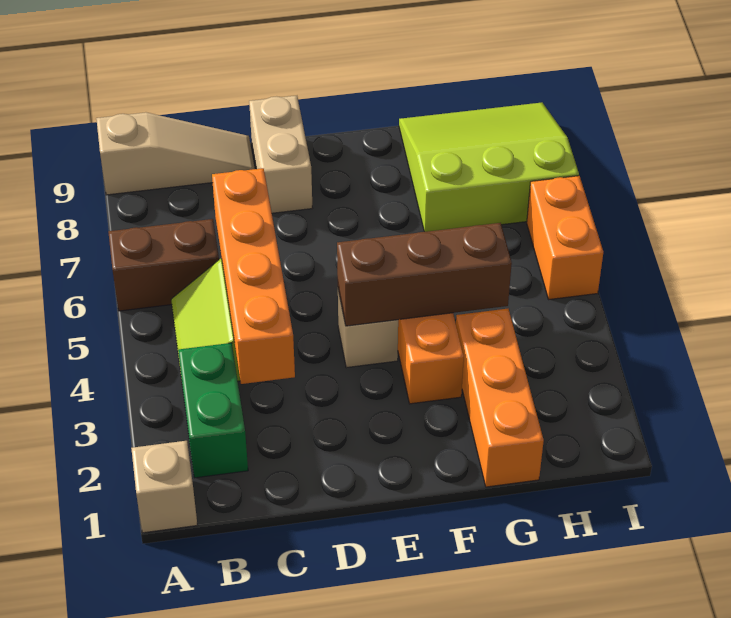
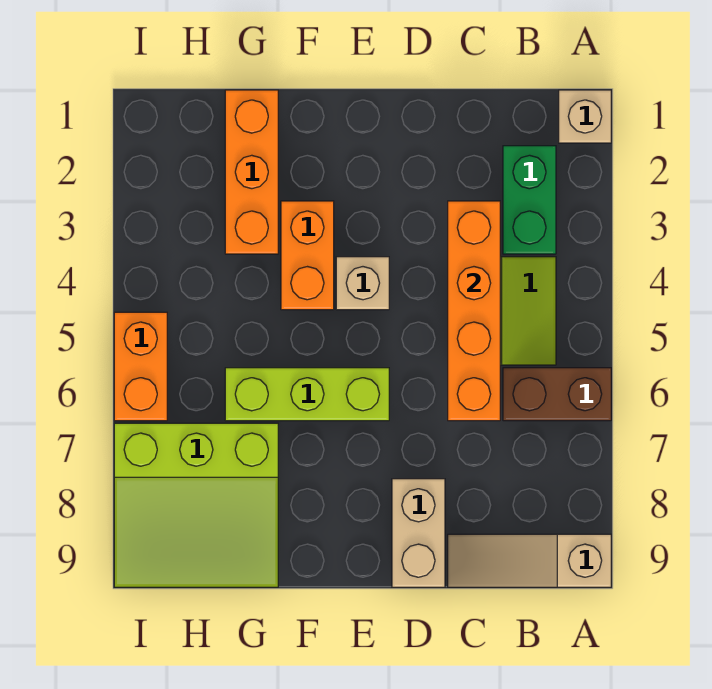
brown brick E4:G4 level 2 -> none
none -> lime brick E6:G6 level 1

